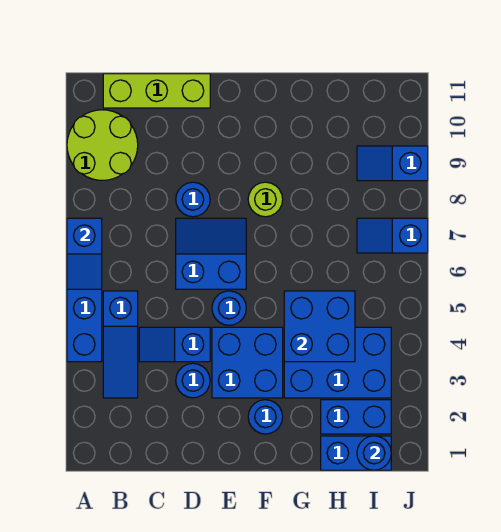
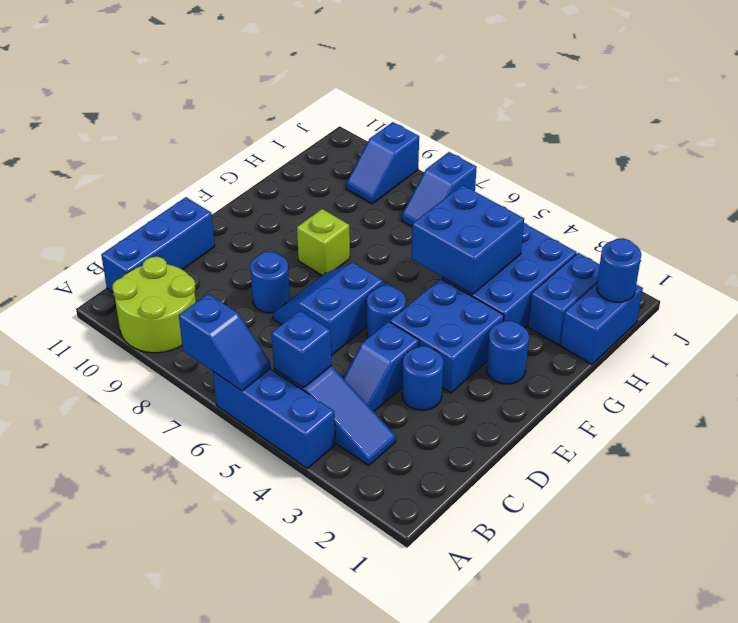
none -> blue brick B5 level 2
lime brick B11:D11 level 1 -> blue brick B11:D11 level 1
lime round brick F8 level 1 -> lime brick F8 level 1

